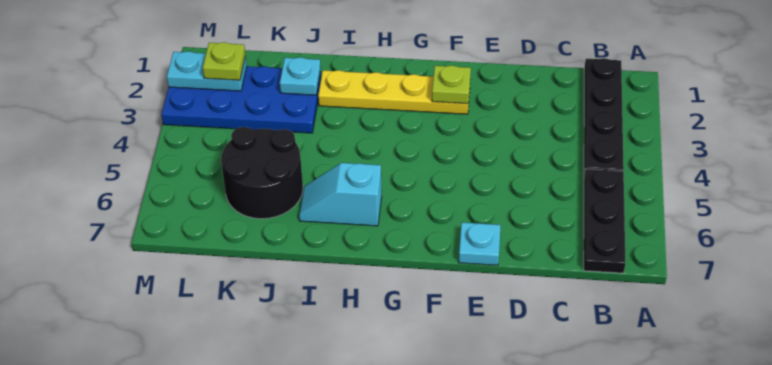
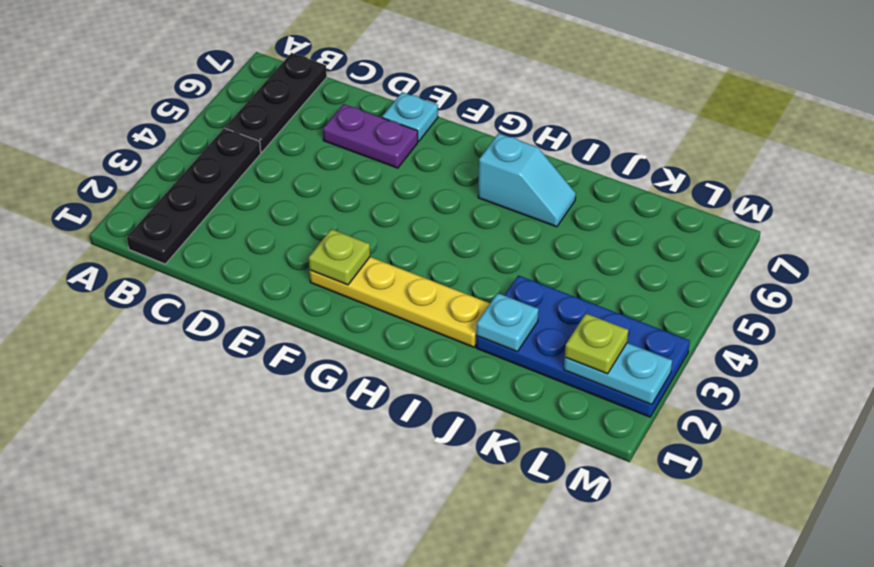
none -> purple plate D6:E6 level 1
black round brick J5:K6 level 1 -> none

